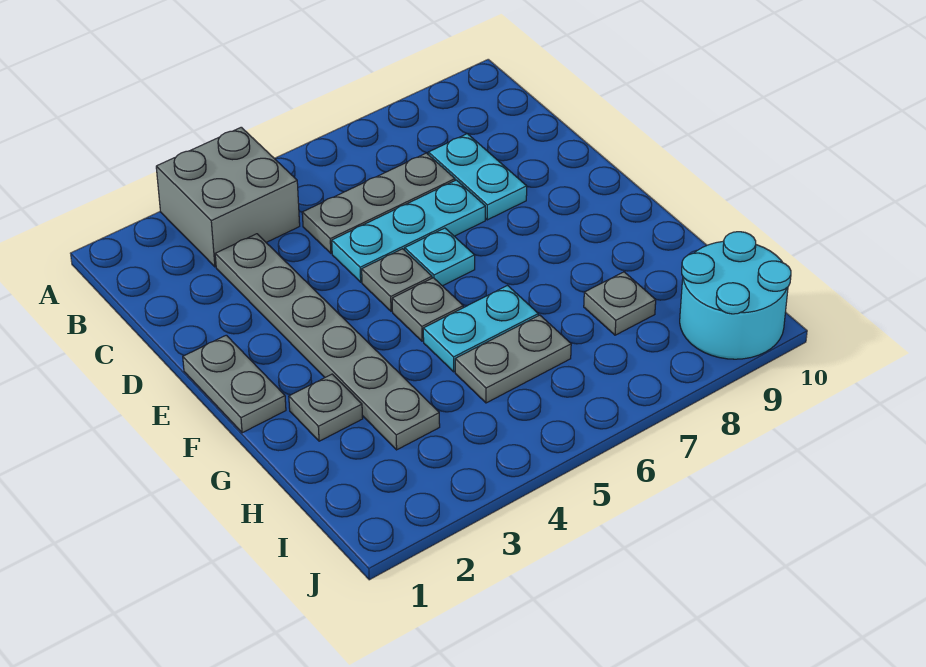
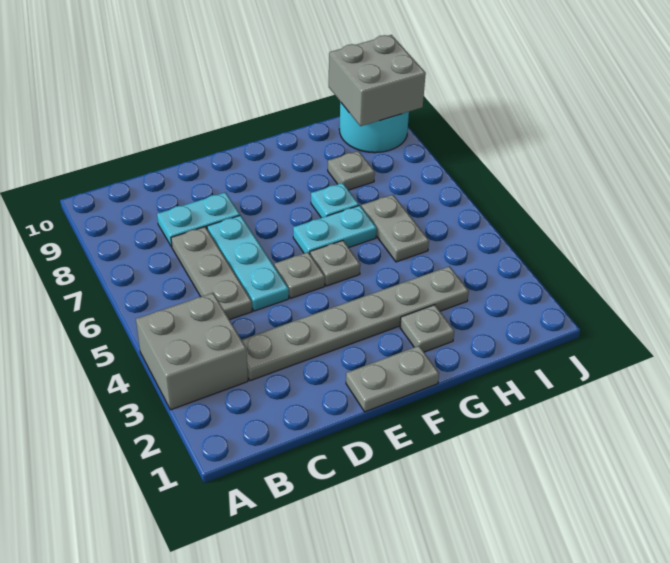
cyan plate E6 level 1 -> cyan plate G7 level 1
cyan plate G5:G6 level 1 -> cyan plate F6:G6 level 1
none -> grey brick I9:J10 level 2

